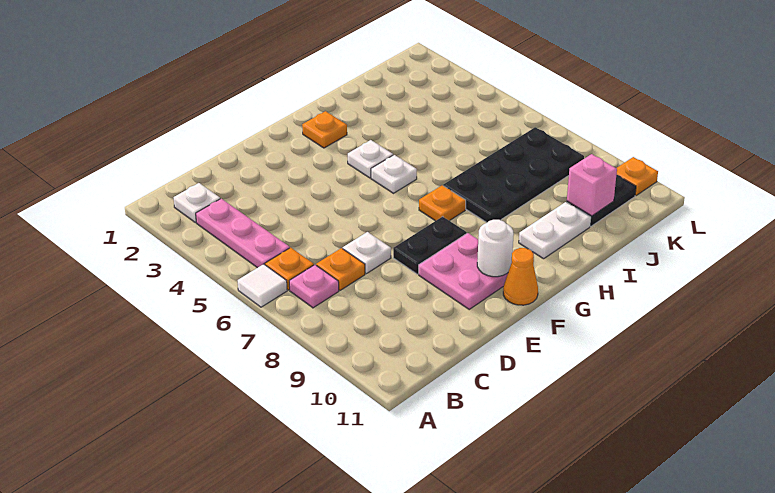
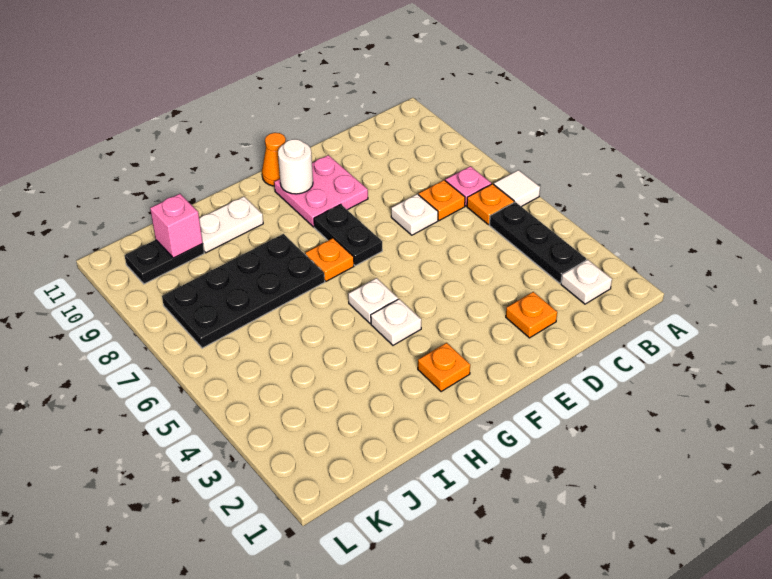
pink plate B3:B5 level 1 -> black plate B3:B5 level 1
black plate E8:F8 level 1 -> black plate F7:F8 level 1
orange plate L10 level 1 -> orange plate D2 level 1

